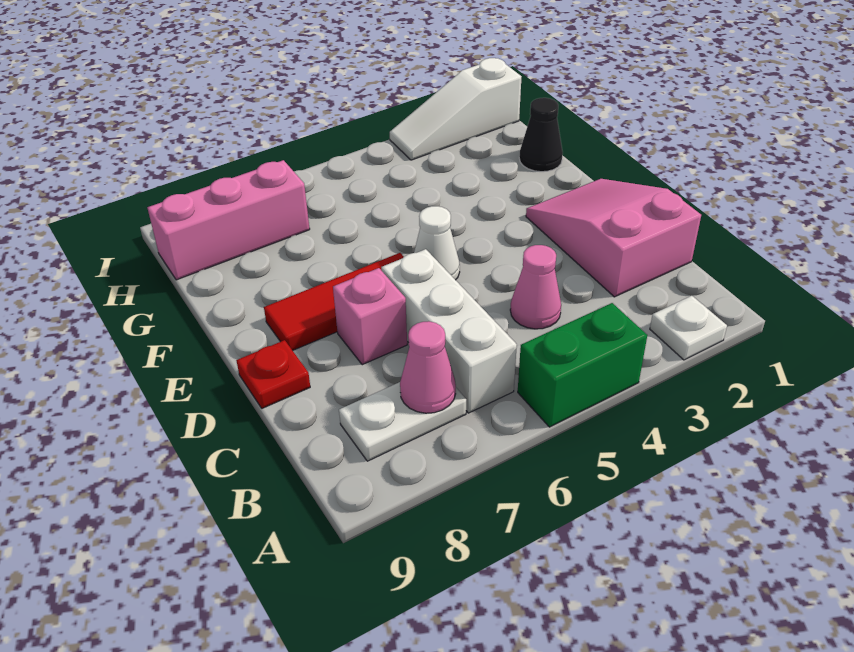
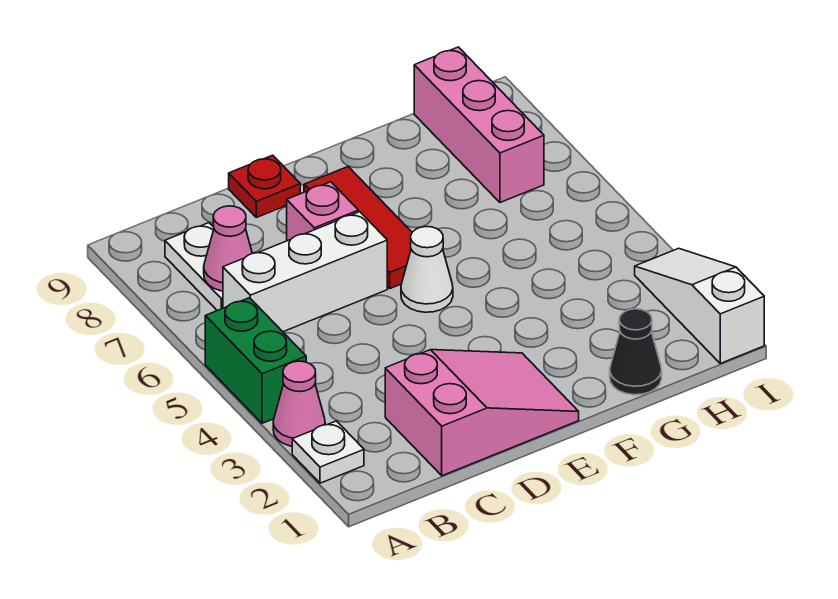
pink cone C4 level 1 -> pink cone A3 level 1

